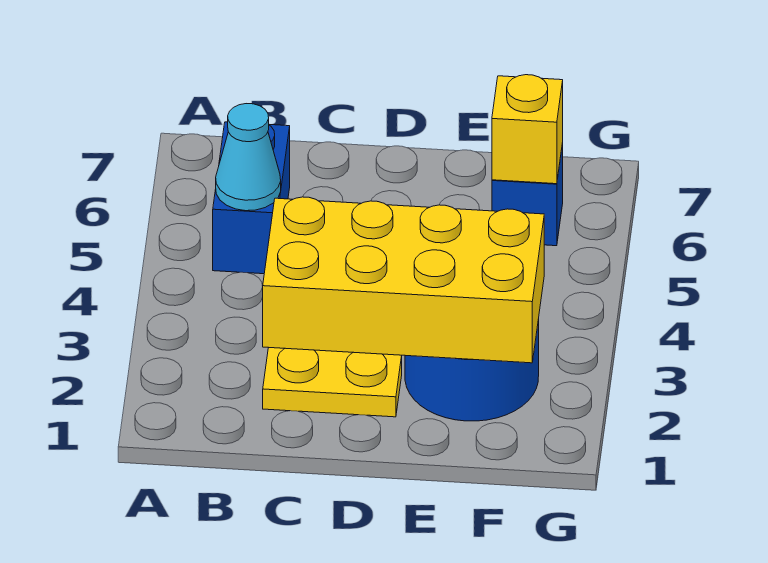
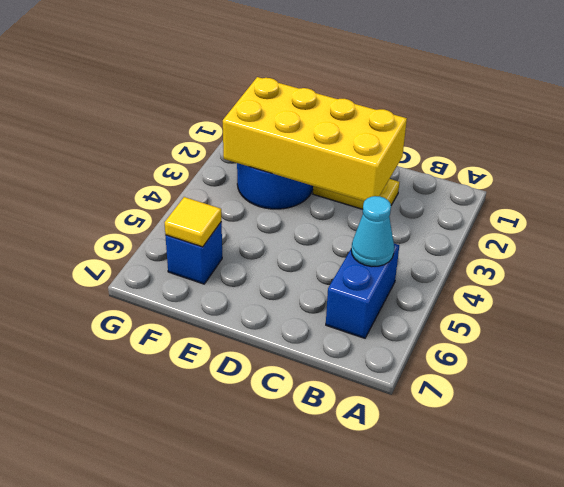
yellow brick F6 level 2 -> yellow tile F6 level 2

